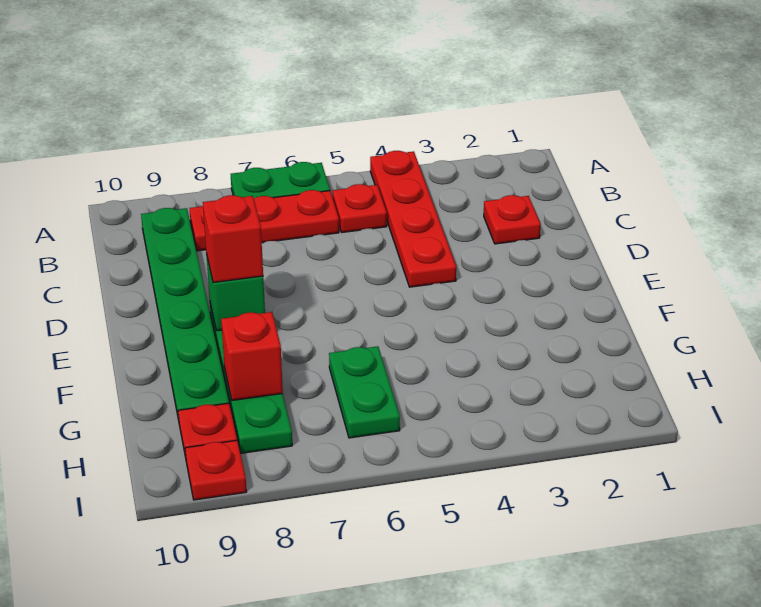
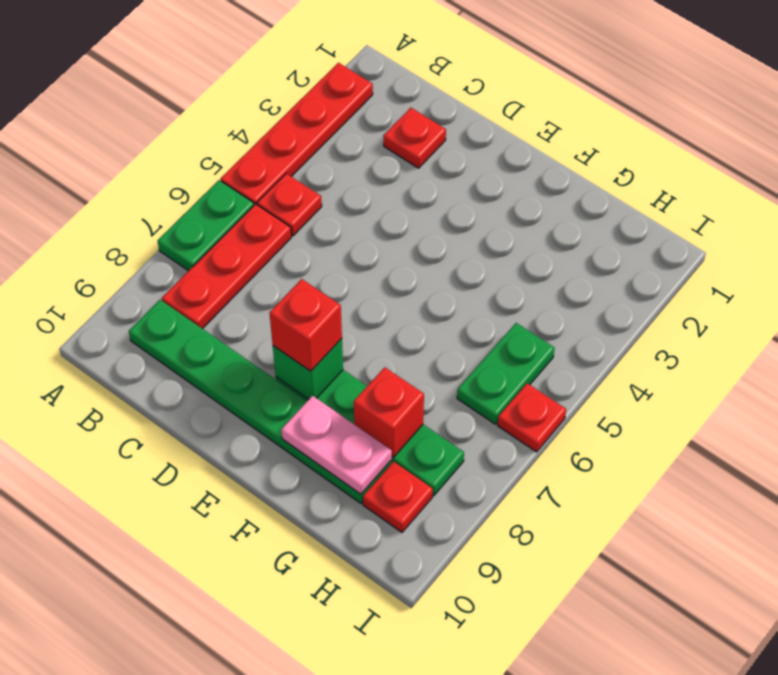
red plate A4:D4 level 1 -> red plate A2:A5 level 1
none -> pink plate F9:G9 level 2
green plate G6:H6 level 1 -> green plate H5:H6 level 1
red plate I9 level 1 -> red plate I6 level 1

